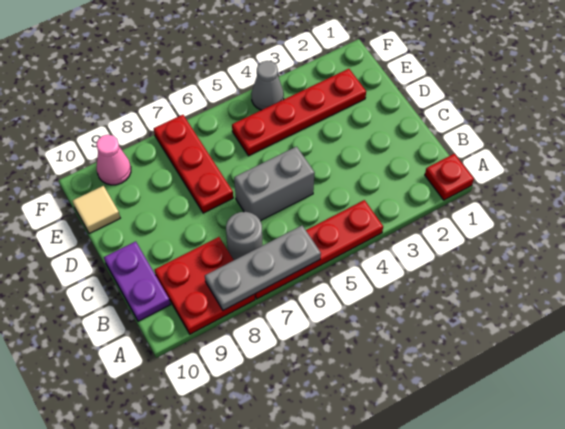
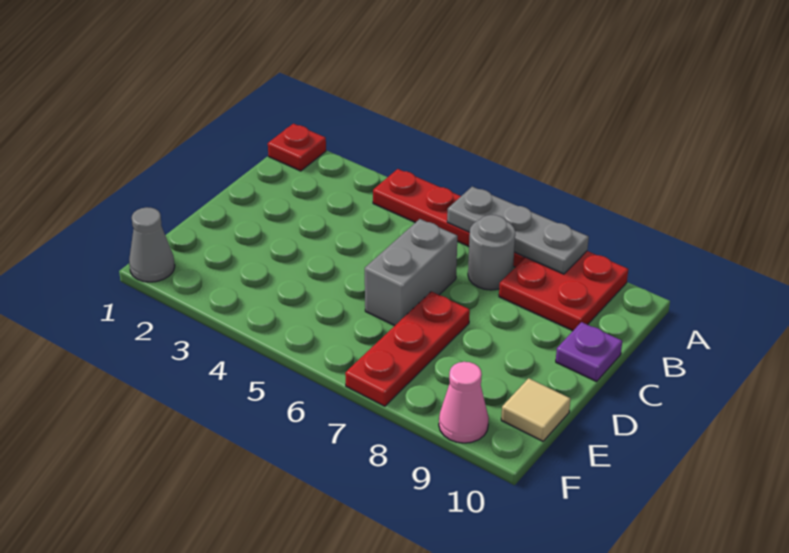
purple plate B10:C10 level 1 -> purple plate C10 level 1
grey brick C5:C6 level 1 -> grey brick C6:D6 level 1
red plate E2:E5 level 1 -> none
grey cone F4 level 1 -> grey cone F1 level 1

